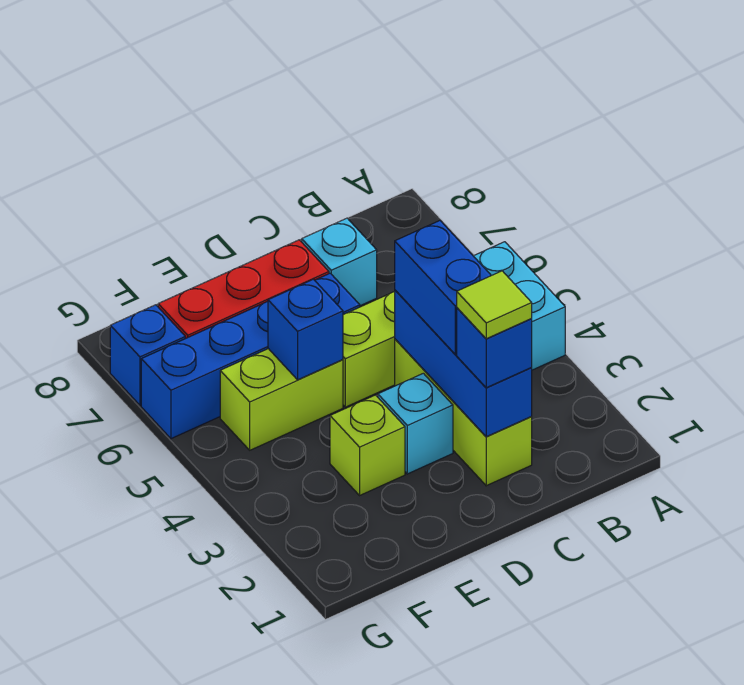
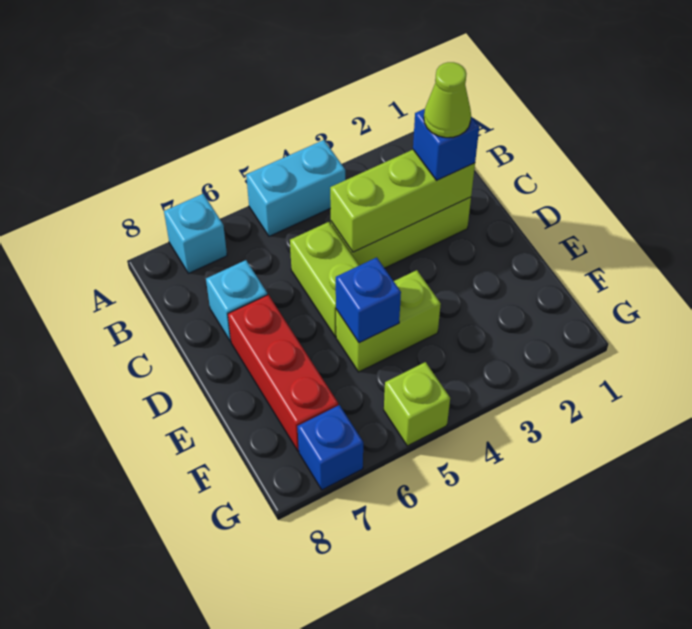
blue brick C2:C4 level 2 -> lime brick C2:C4 level 2
lime tile C2 level 4 -> lime cone C2 level 4
blue brick C3:C4 level 3 -> none
cyan brick D3 level 1 -> cyan brick A7 level 1
blue brick D6:G6 level 1 -> none
lime brick E3 level 1 -> lime brick G5 level 1
lime brick E5:F5 level 1 -> lime brick E4:E5 level 1

